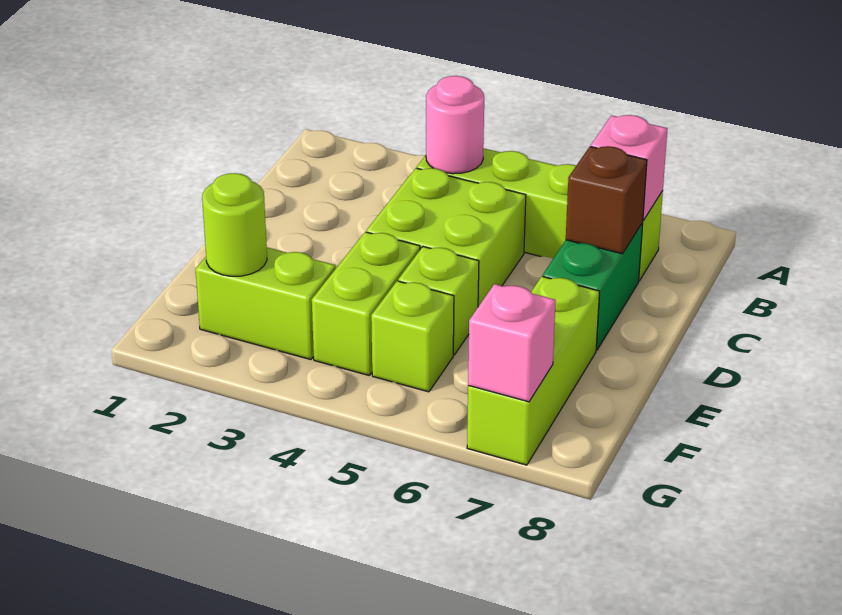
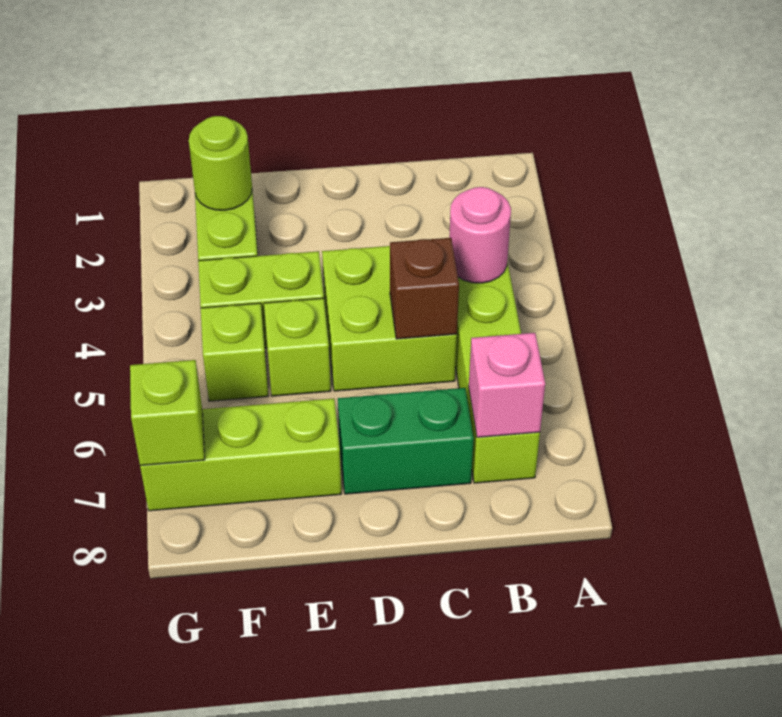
brown brick C7 level 2 -> brown brick C5 level 2
pink brick G7 level 2 -> lime brick G7 level 2

